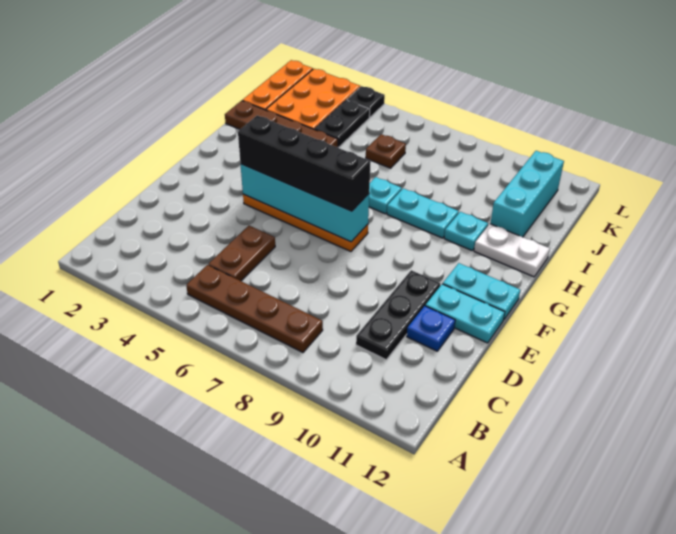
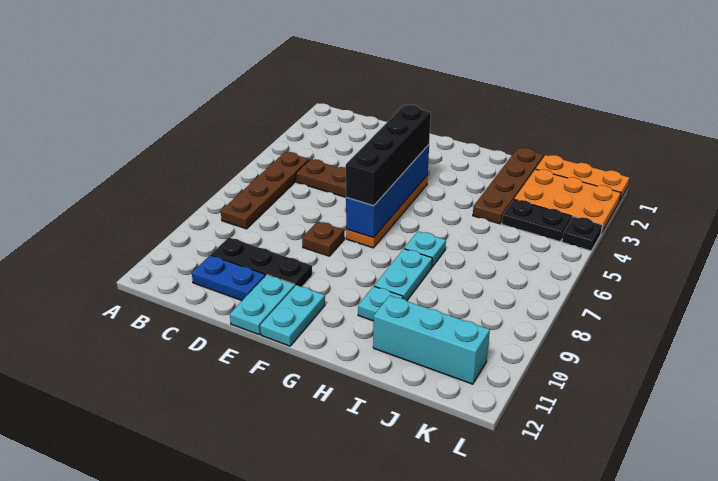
blue plate D11 level 1 -> blue plate C11:D11 level 1
cyan brick F4:F7 level 2 -> blue brick F4:F7 level 2
white plate H11:H12 level 1 -> none
brown plate J6 level 1 -> brown plate E8 level 1

